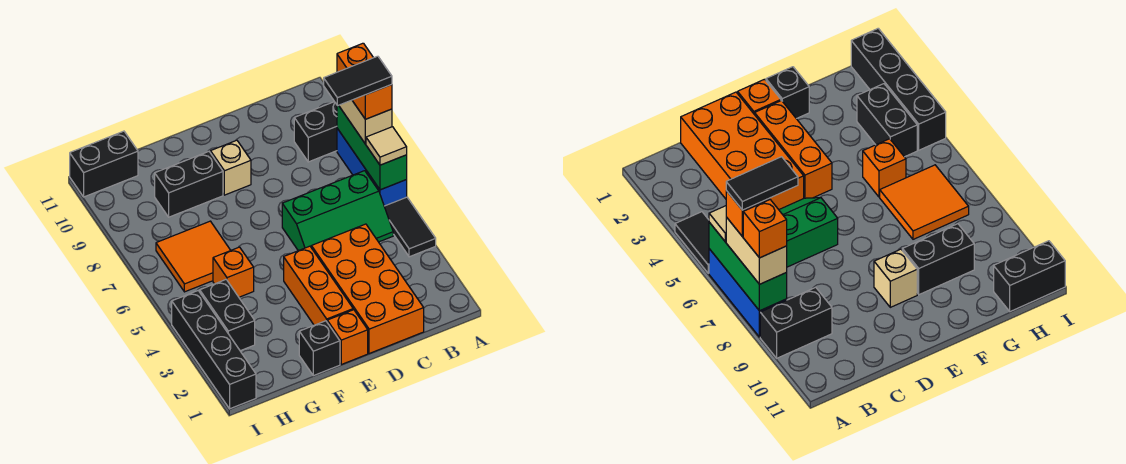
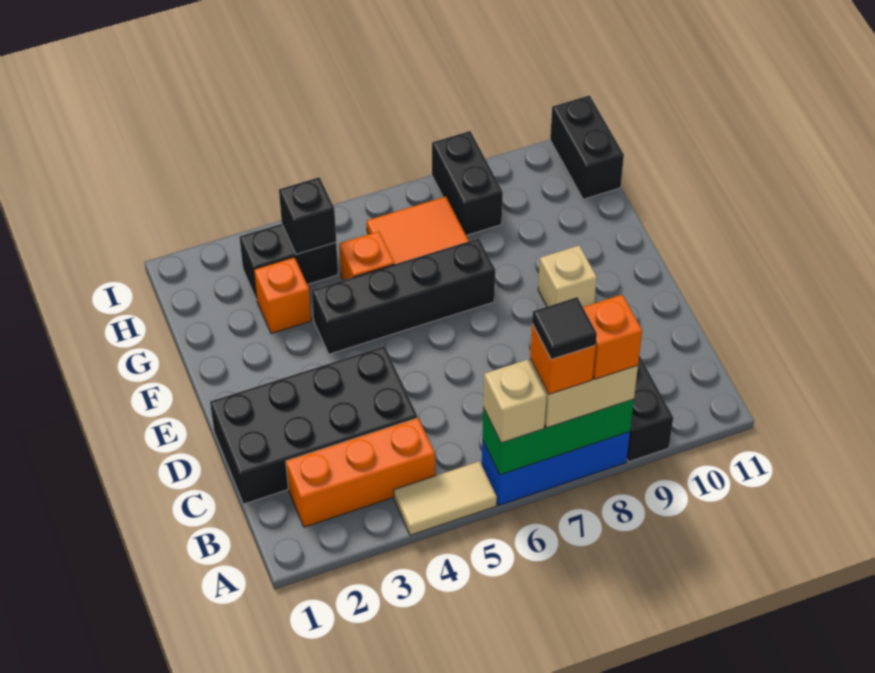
black tile A4:A5 level 1 -> tan tile A4:A5 level 1
tan tile A6 level 3 -> tan brick A6 level 3
black tile A7:B7 level 5 -> black tile A7 level 5
green slope B5:D6 level 1 top 6 -> none
orange brick C1:D4 level 1 -> black brick C1:D4 level 1
orange brick E1 level 1 -> orange brick G3 level 1
orange brick E2:E4 level 1 -> orange brick B2:B4 level 1
black brick F1 level 1 -> black brick H4 level 2
black brick F9:G9 level 1 -> black brick H8:I8 level 1
black brick I1:I4 level 1 -> black brick F4:F7 level 1

